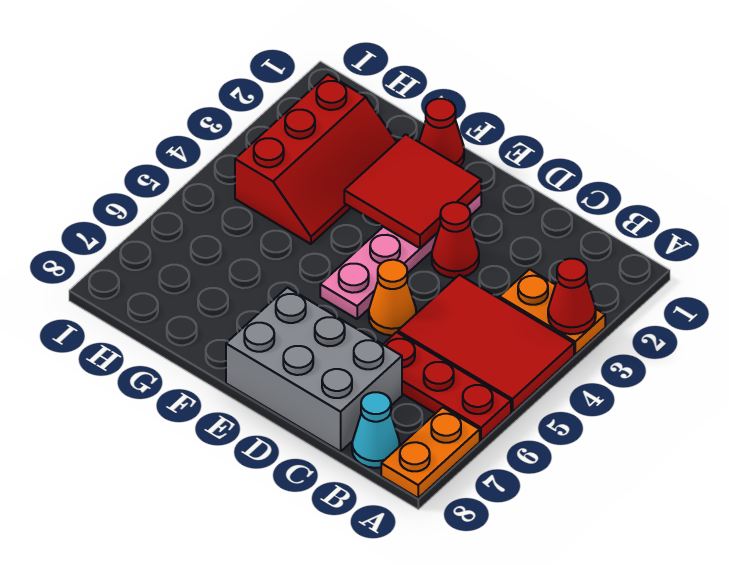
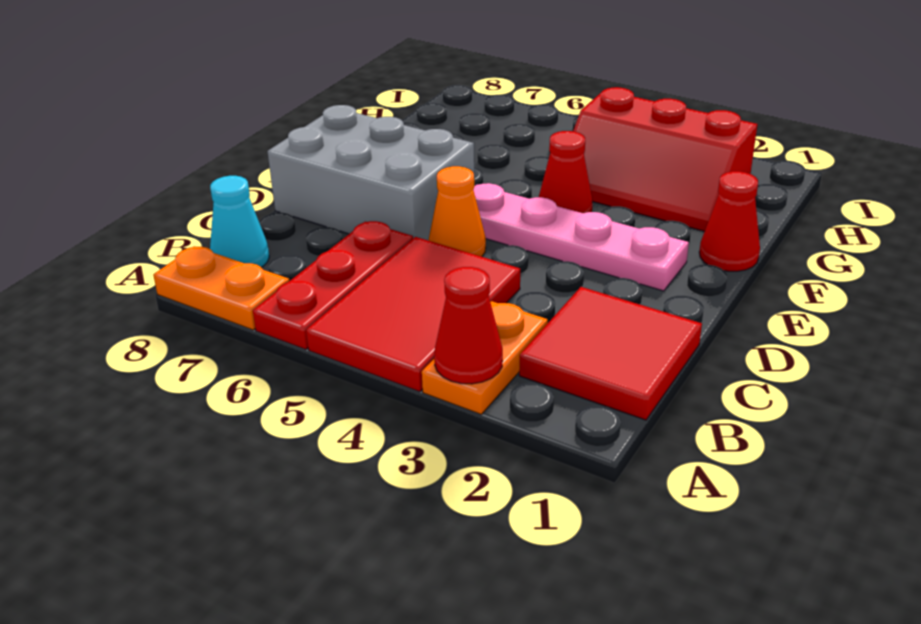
grey brick C7:E8 level 1 -> grey brick D6:E8 level 1
red cone D3 level 1 -> red cone F4 level 1
red tile E2:F3 level 2 -> red tile B1:C2 level 1

